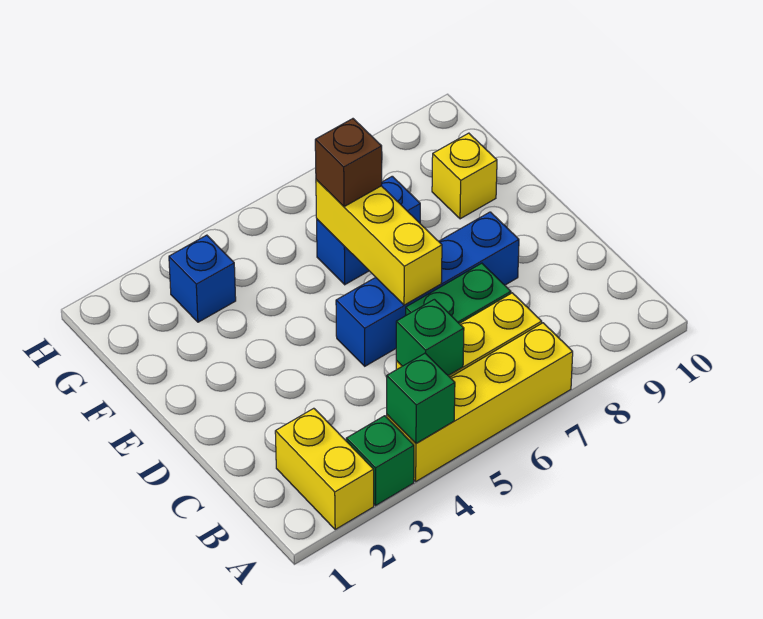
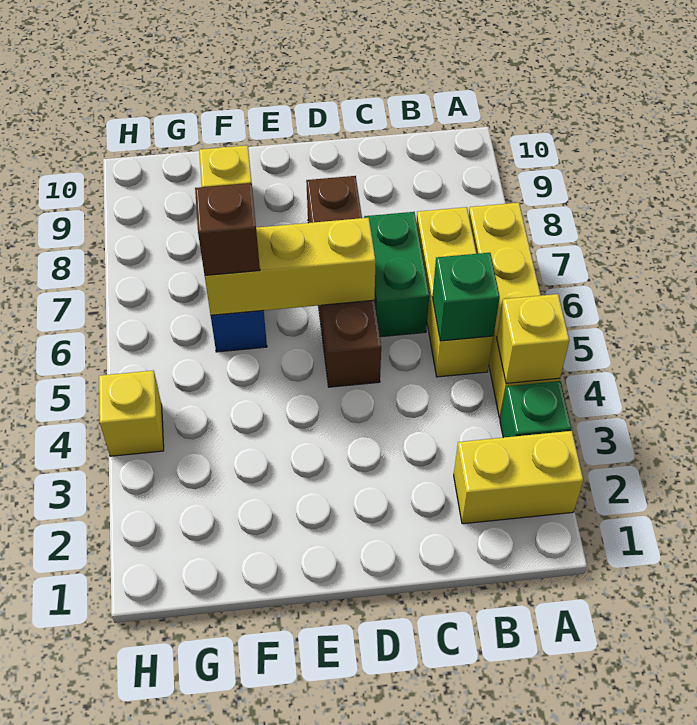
green brick A4 level 2 -> yellow brick A4 level 2
blue brick D5:D8 level 1 -> brown brick D5:D8 level 1
blue brick G3 level 1 -> none
none -> yellow brick H4 level 1

